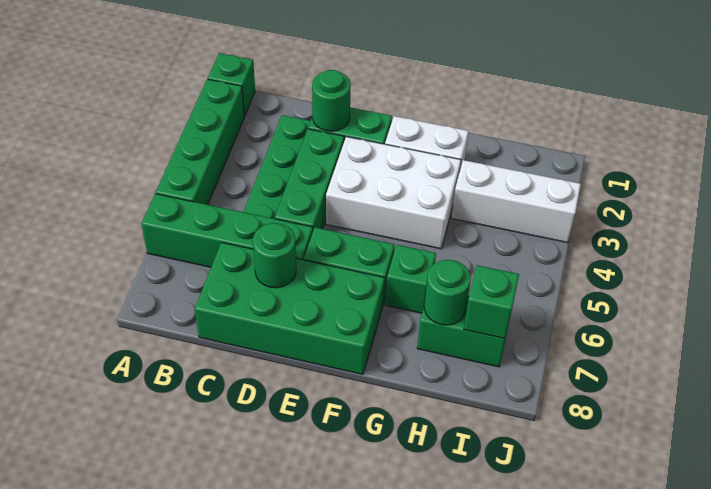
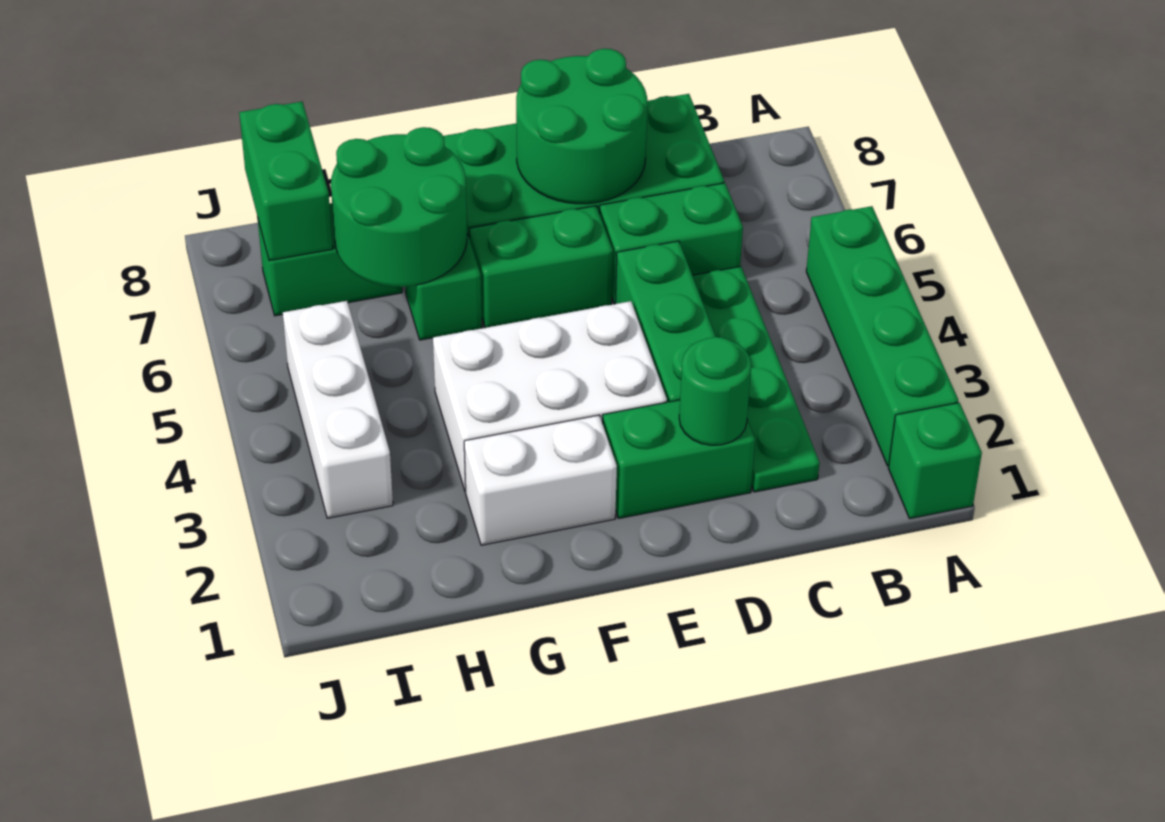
green brick A6:D6 level 1 -> green brick C6:D6 level 1
green round brick D7 level 2 -> green round brick D7:E8 level 2
white brick H3:J3 level 1 -> white brick I3:I5 level 1
green round brick H7 level 2 -> green round brick G6:H7 level 2
green brick I7 level 2 -> green brick I7:I8 level 2

